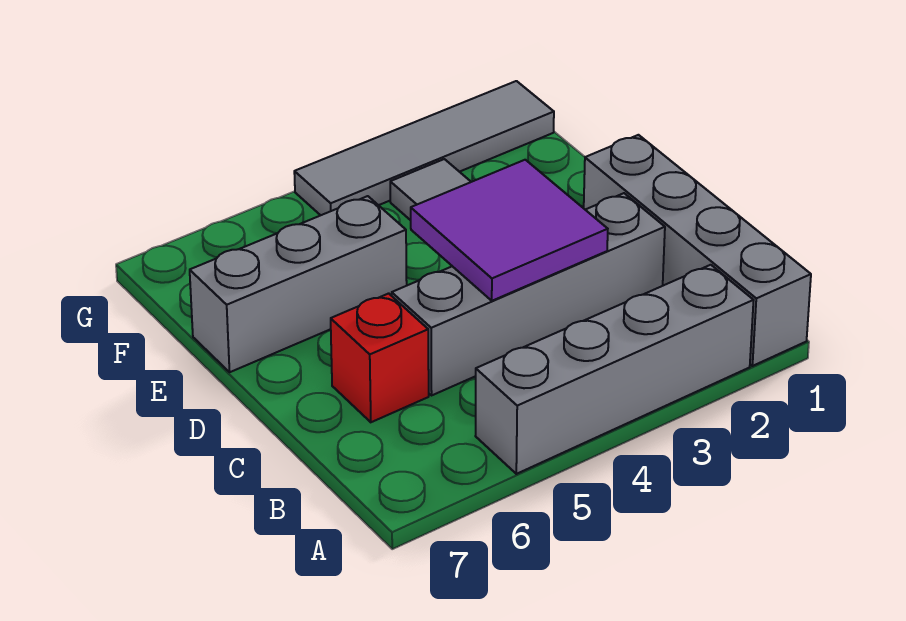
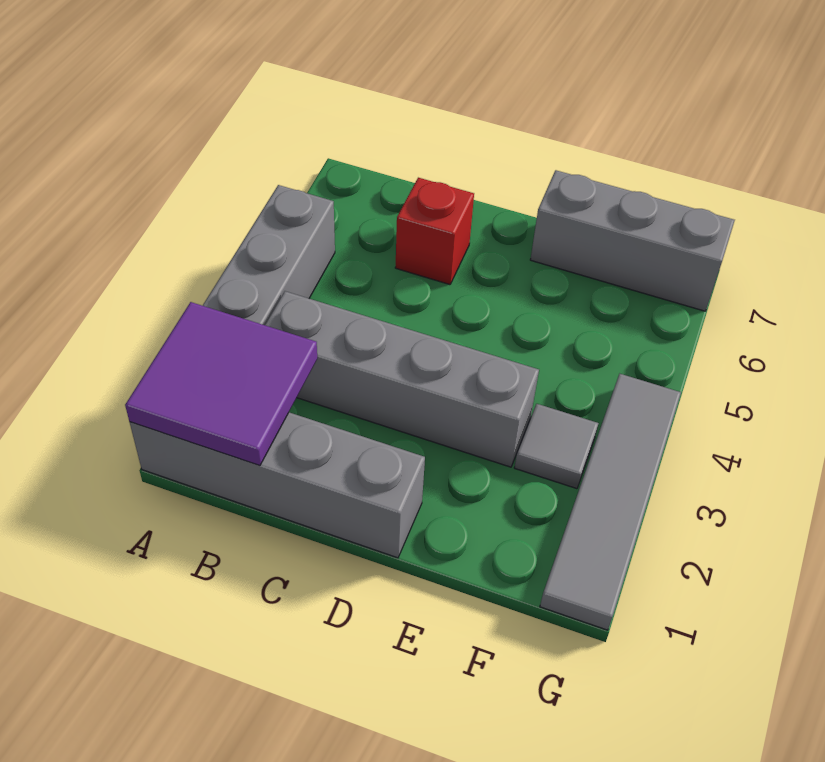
grey brick C2:C5 level 1 -> grey brick B3:E3 level 1
purple tile C3:D4 level 2 -> purple tile A1:B2 level 2
grey brick E5:E7 level 1 -> grey brick E7:G7 level 1

